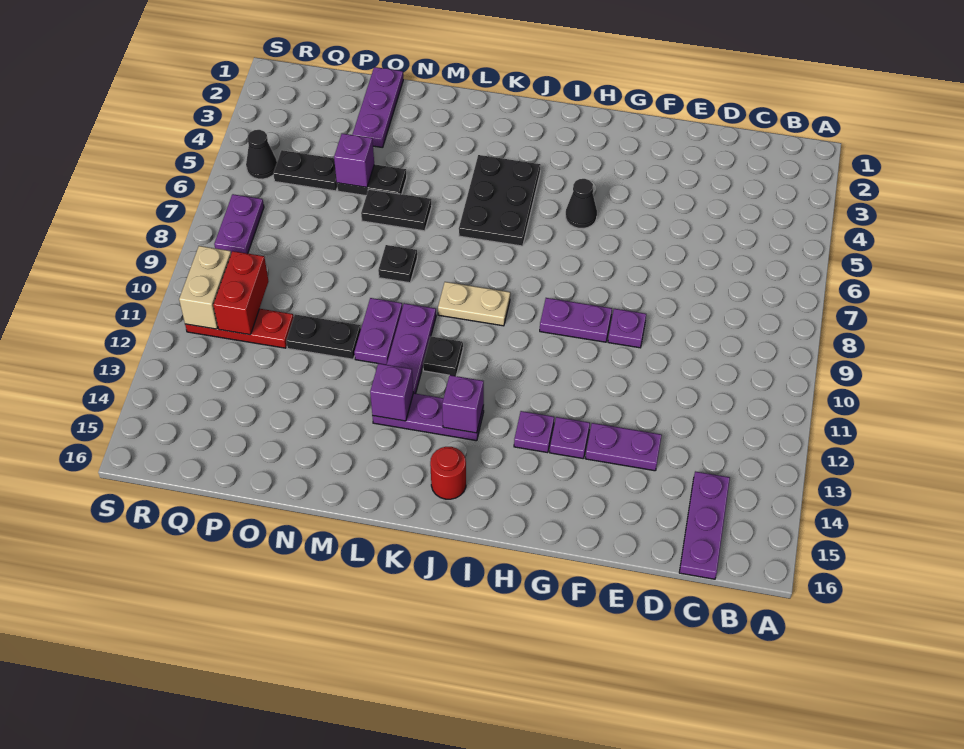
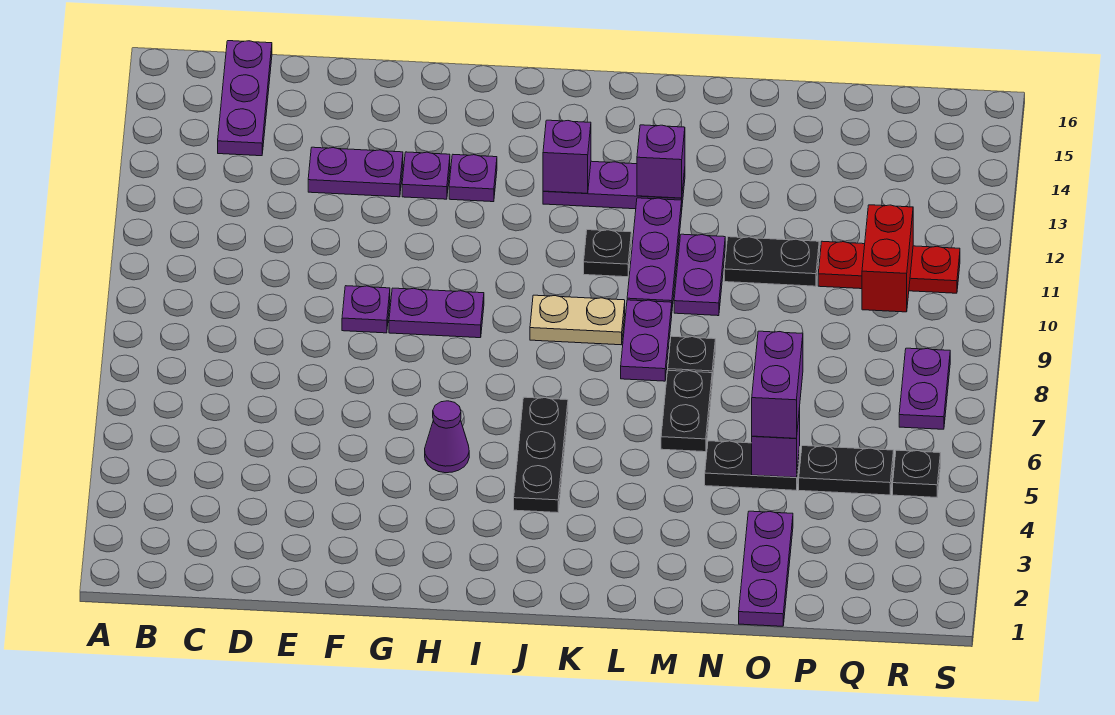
black cone H5 level 1 -> purple cone H5 level 1
black plate J4:K6 level 1 -> black plate J4:J6 level 1
red round brick J15 level 1 -> none
none -> purple plate L8:L9 level 1
black plate M6:N6 level 1 -> black plate M6:M7 level 1
none -> purple brick O5:O6 level 3
black cone R5 level 1 -> black plate R5 level 1
tan brick R10:R11 level 2 -> none

